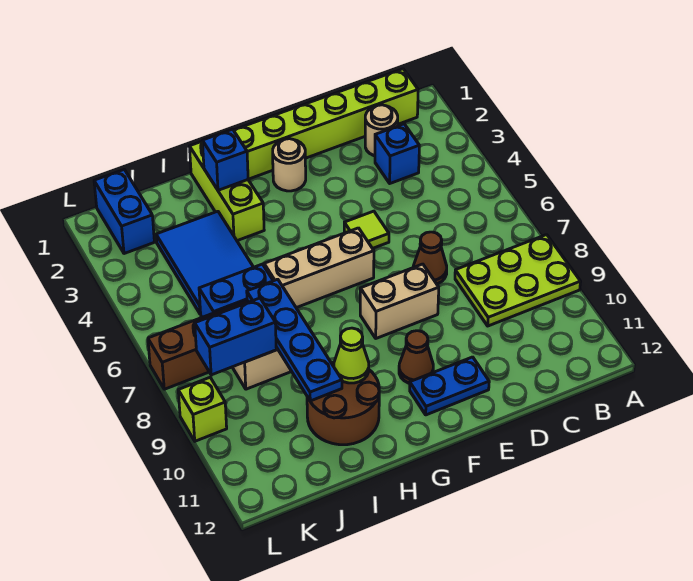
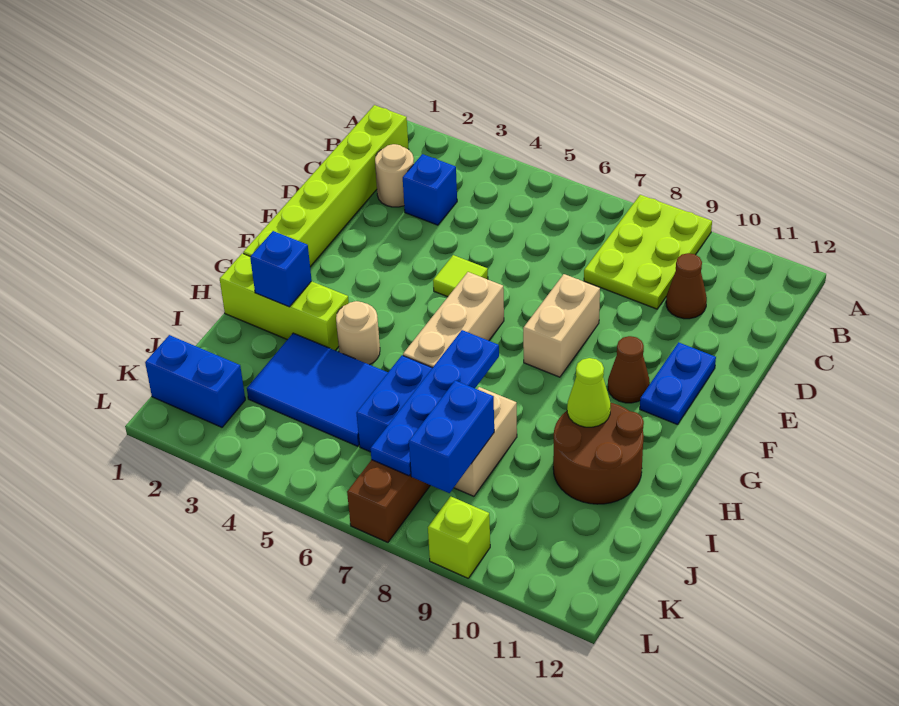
brown cone D7 level 1 -> brown cone C10 level 1
tan round brick F2 level 1 -> tan round brick H4 level 1
blue plate I7:I10 level 2 -> blue plate H7:K7 level 2

